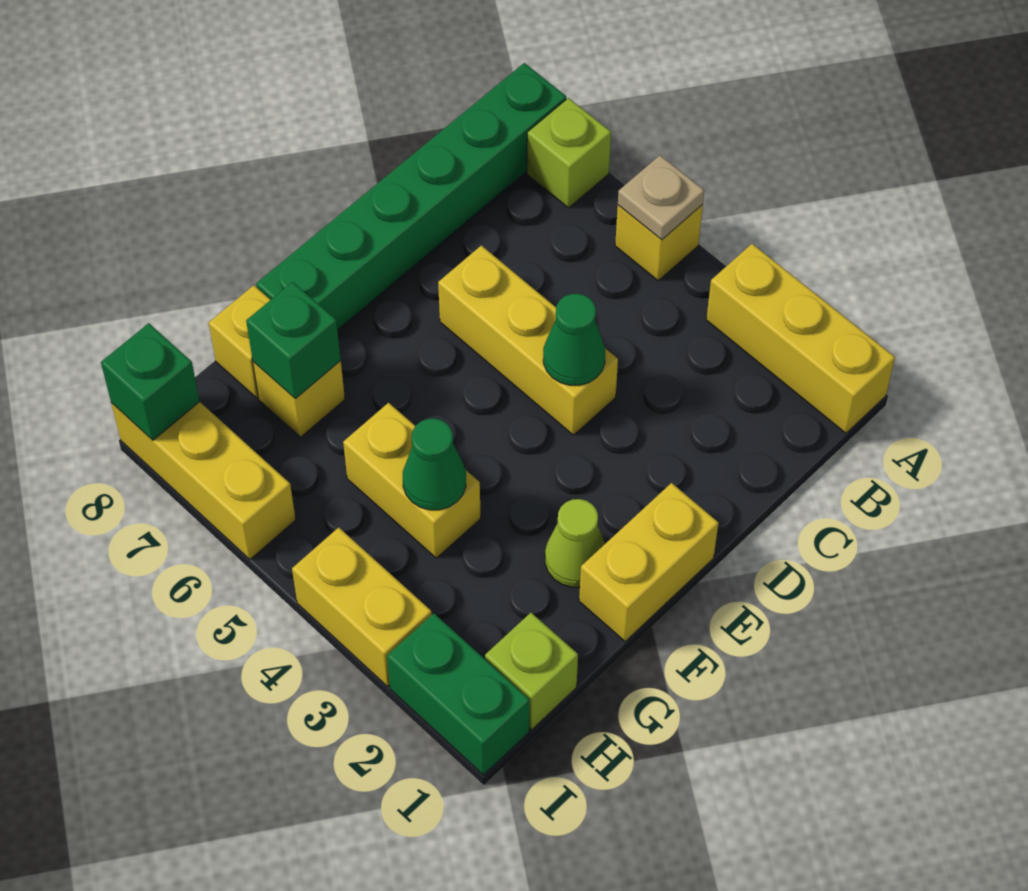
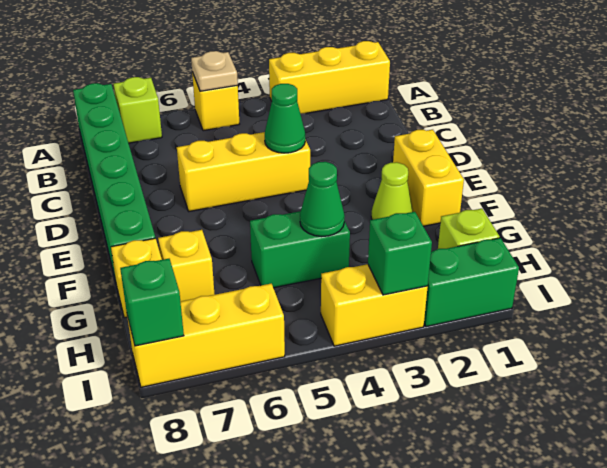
yellow brick G4:G5 level 1 -> green brick G4:G5 level 1
green brick G7 level 2 -> green brick I3 level 2

